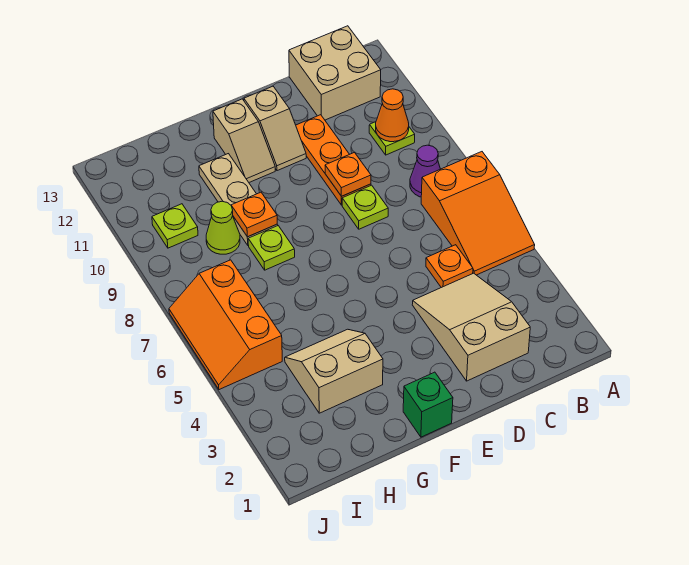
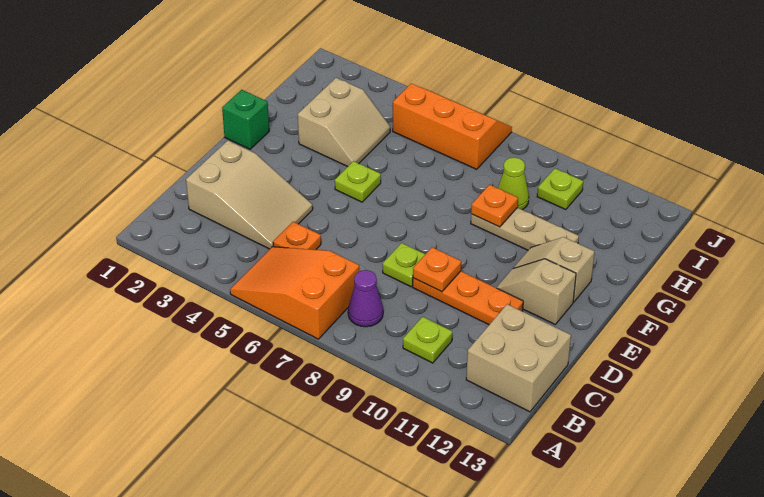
orange cone B10 level 2 -> none
lime plate G8 level 1 -> lime plate F5 level 1

